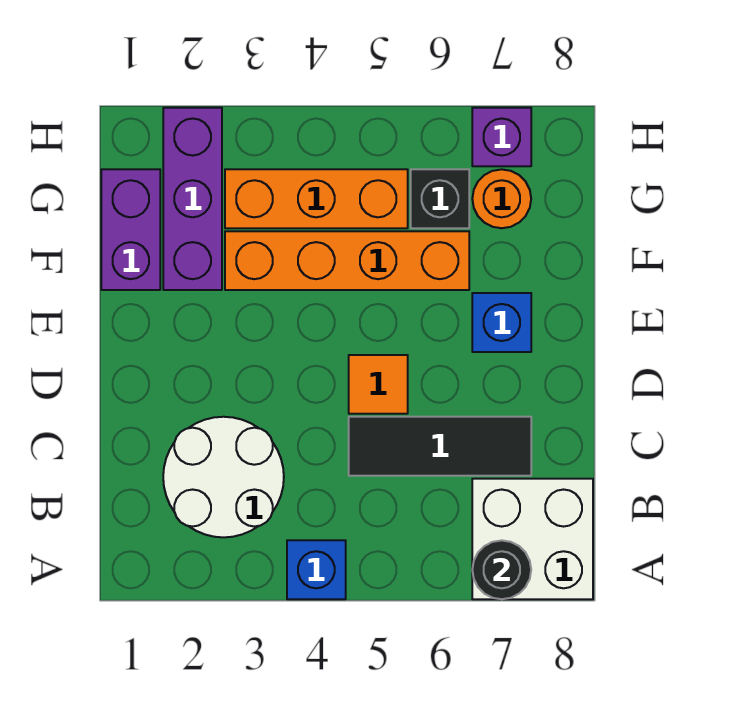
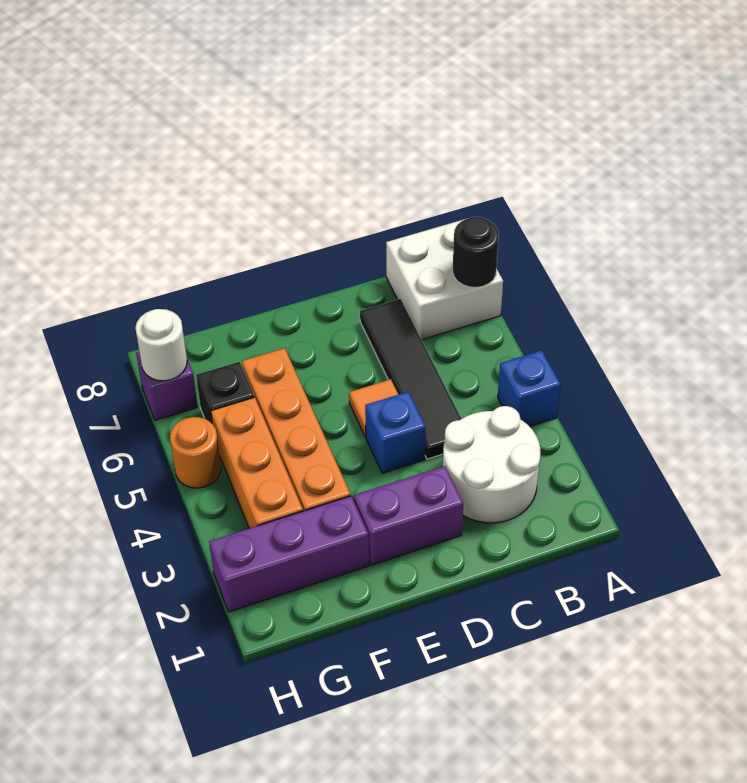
black tile C5:C7 level 1 -> black tile C4:C7 level 1
blue brick E7 level 1 -> blue brick D4 level 1
purple brick F1:G1 level 1 -> purple brick D2:E2 level 1
orange round brick G7 level 1 -> orange round brick H5 level 1
none -> white round brick H7 level 2

